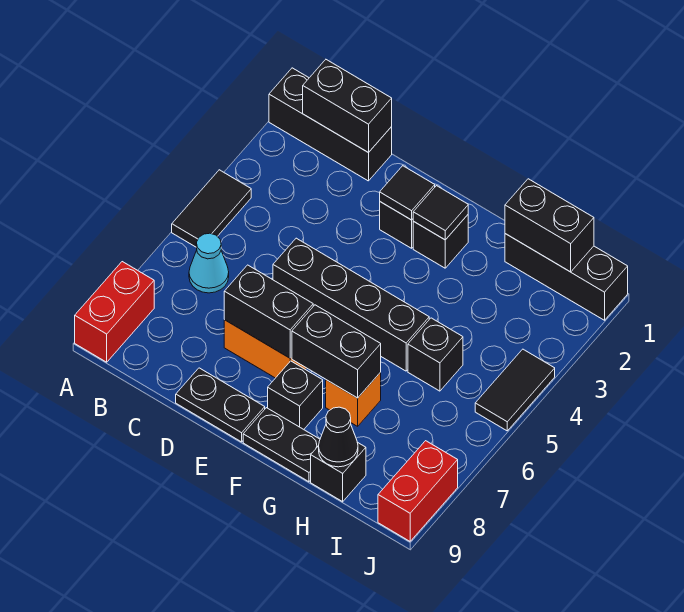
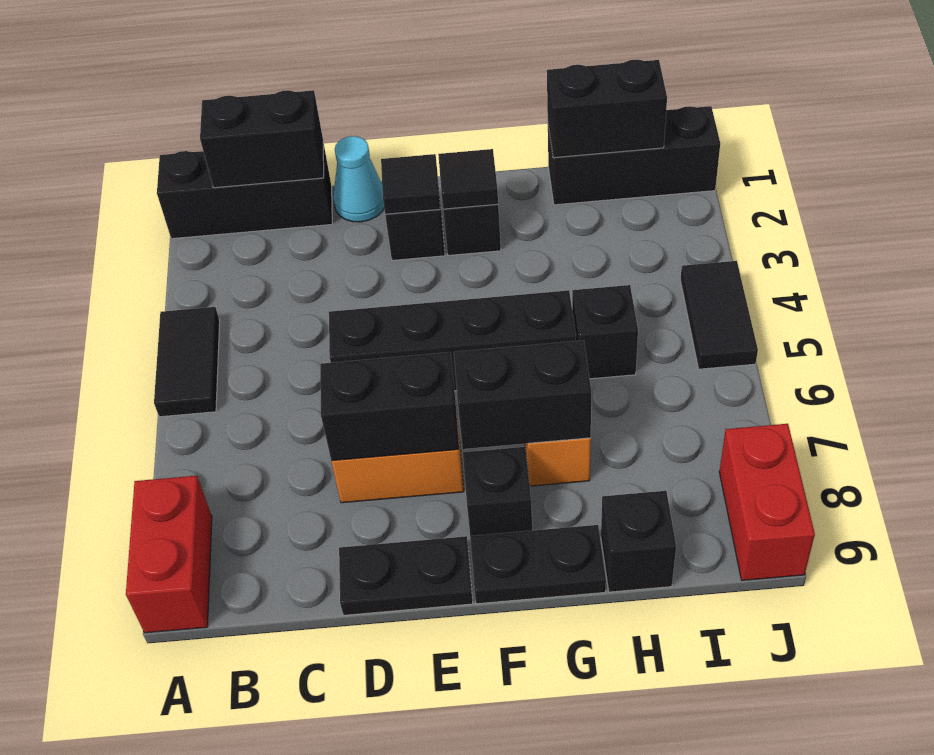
cyan cone B6 level 1 -> cyan cone D1 level 1
black cone H9 level 2 -> none

